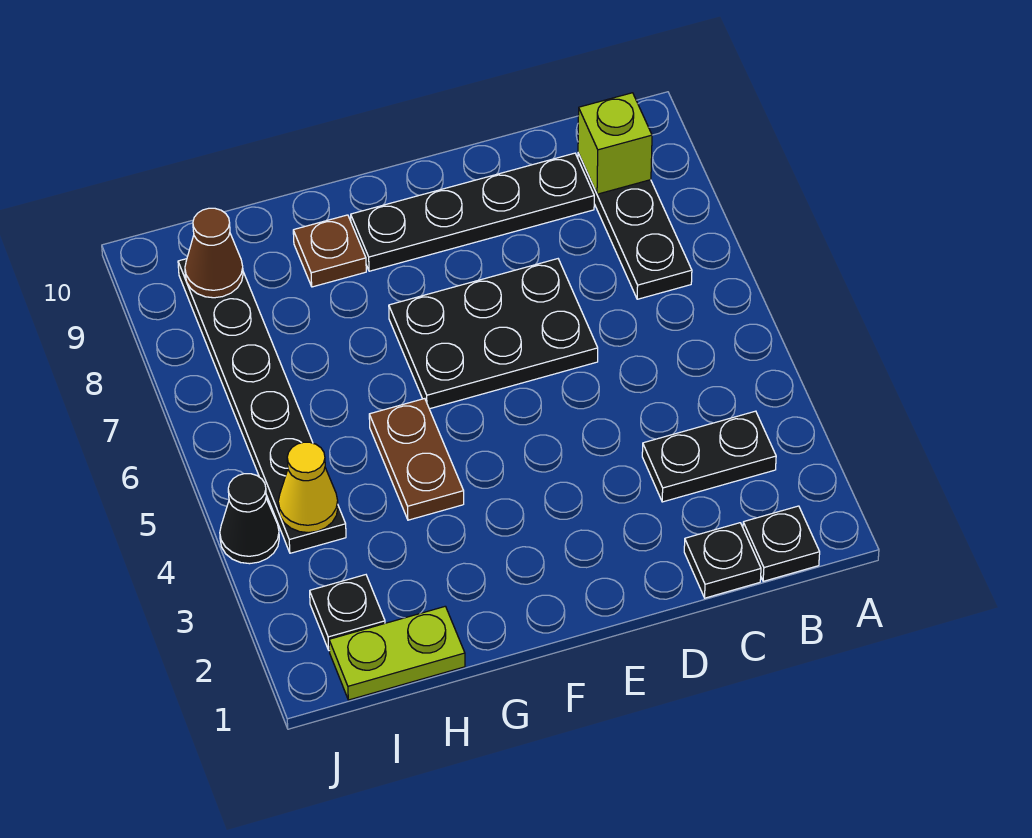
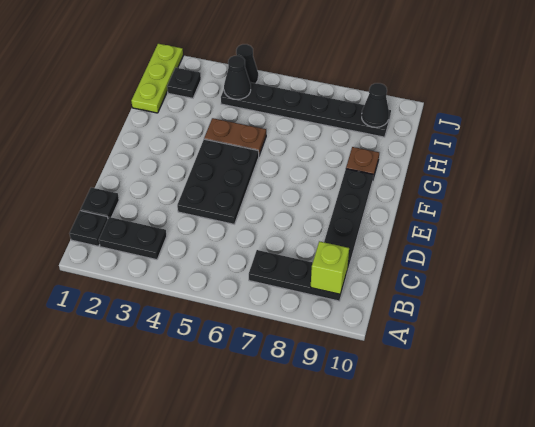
black plate B3:C3 level 1 -> black plate B2:B3 level 1
black plate D6:F7 level 1 -> black plate D4:F5 level 1
lime plate H1:I1 level 1 -> lime plate H1:J1 level 1
yellow cone I4 level 2 -> black cone I4 level 2
brown cone I9 level 2 -> black cone I9 level 2

